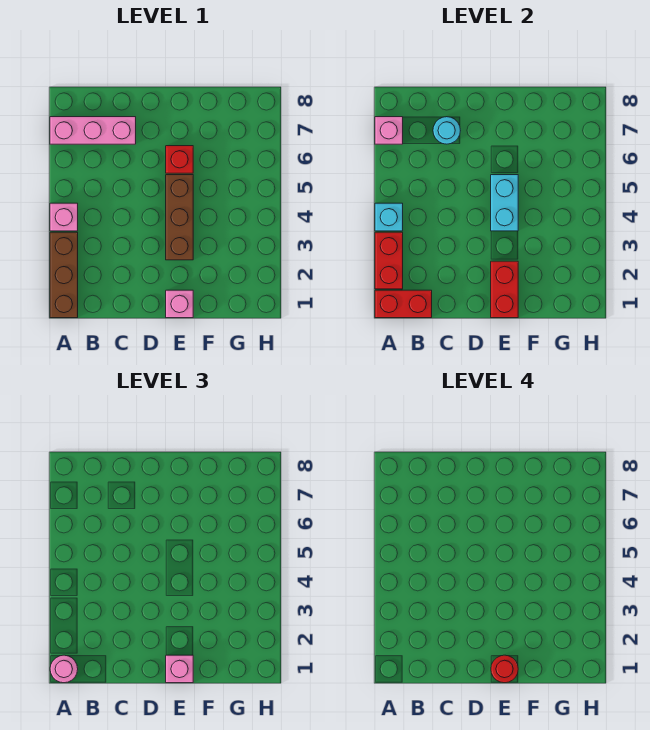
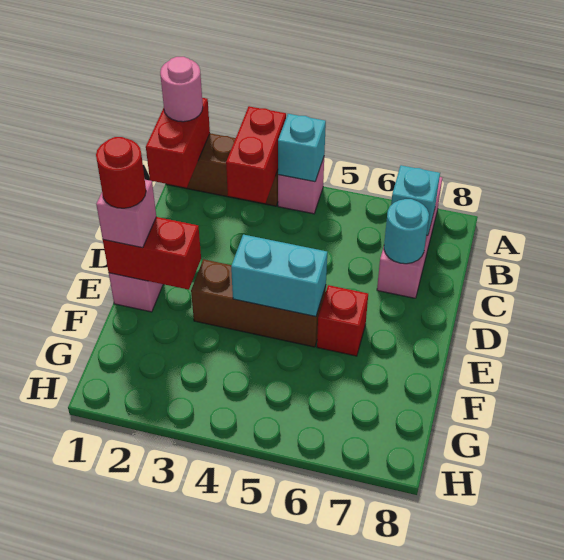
red brick A2:A3 level 2 -> red brick A3:B3 level 2
pink brick A7 level 2 -> none
none -> cyan brick B7 level 2

